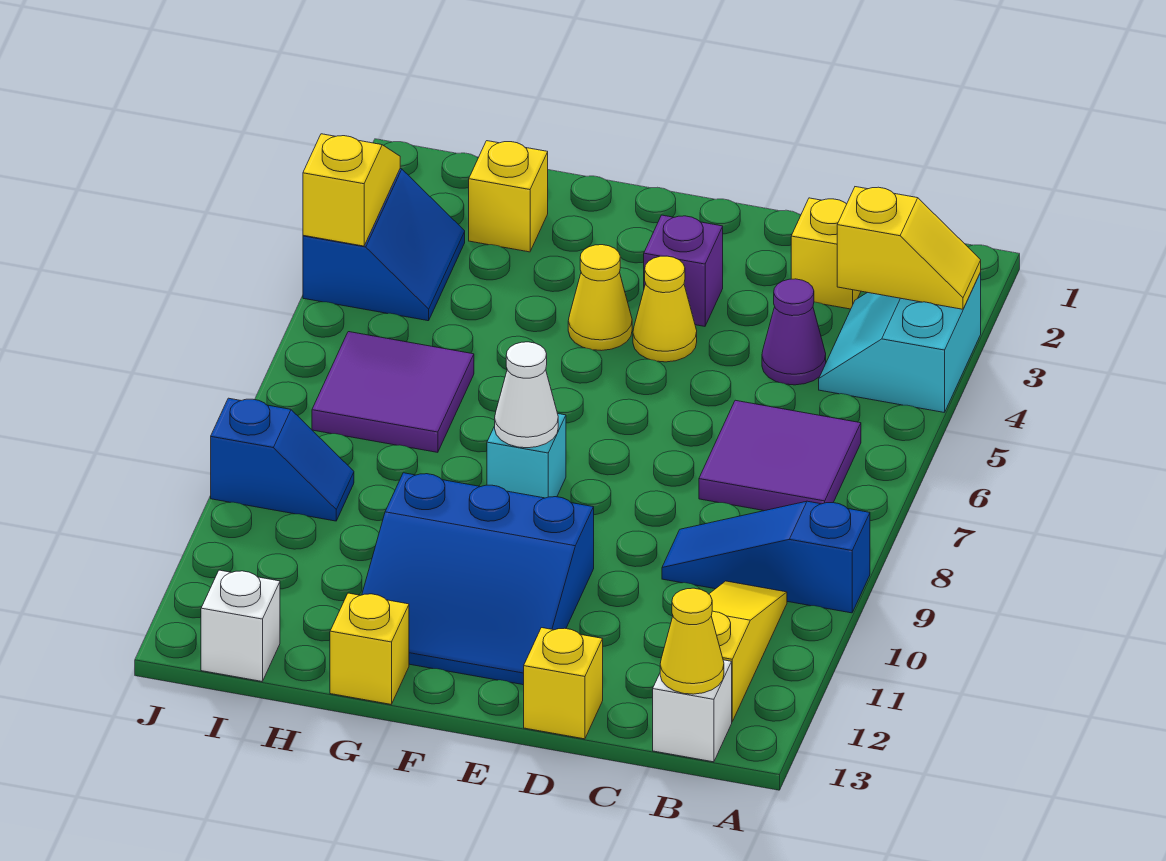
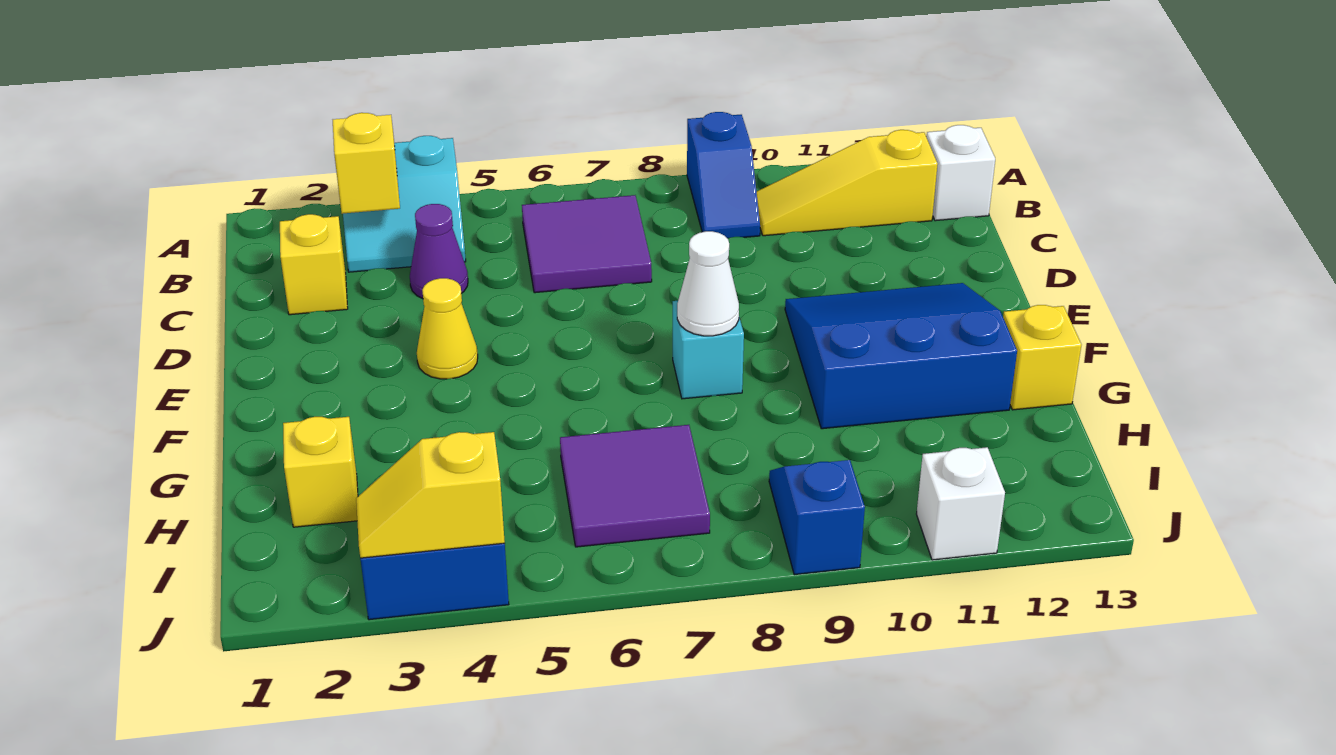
blue slope A9:C9 level 1 top A -> blue slope A9:B9 level 1 top A
yellow cone B13 level 2 -> none
yellow brick D13 level 1 -> none
purple brick E3 level 1 -> none
blue slope E10:G12 level 1 top 10 -> blue slope E10:G12 level 1 top G
yellow cone F4 level 1 -> none
white brick I13 level 1 -> white brick J11 level 1

